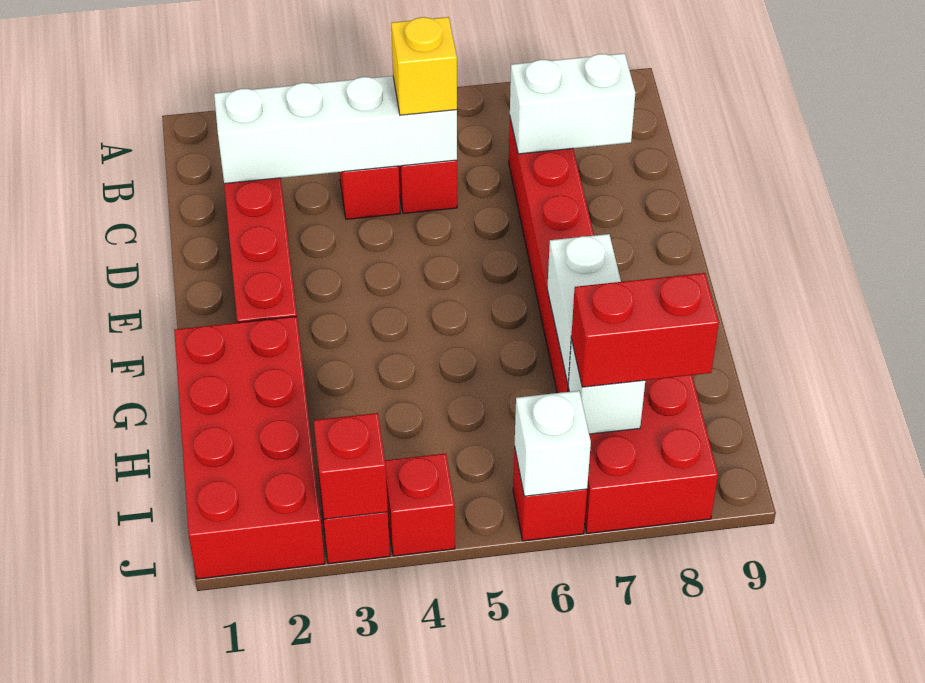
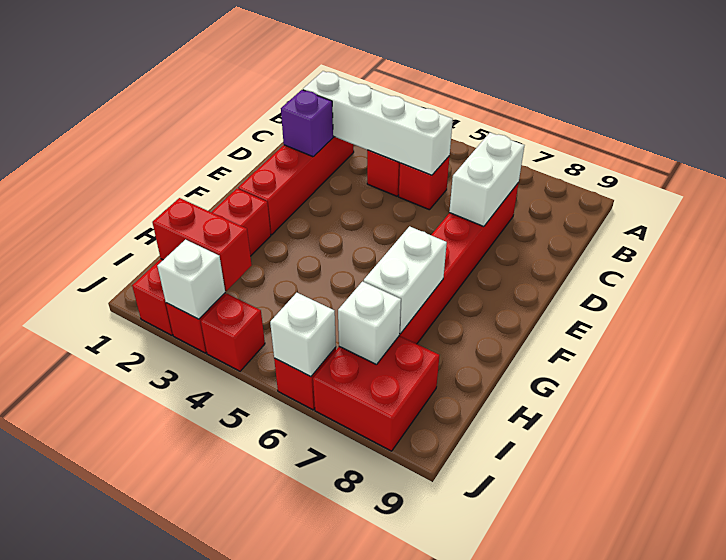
yellow brick C5 level 3 -> none
white brick C7:C8 level 2 -> white brick C7:D7 level 2
none -> purple brick D2 level 2
red brick G1:J2 level 1 -> red brick G2:J2 level 1
red brick I7:I8 level 3 -> red brick I2:I3 level 2
red brick J3 level 2 -> white brick J3 level 2

